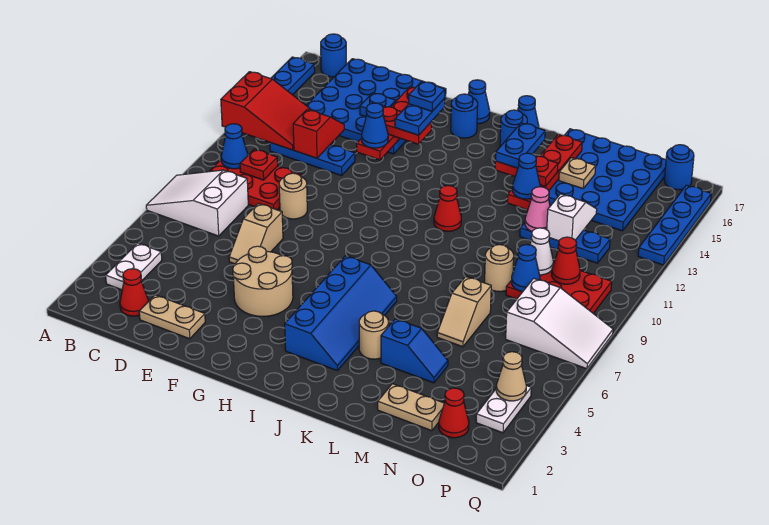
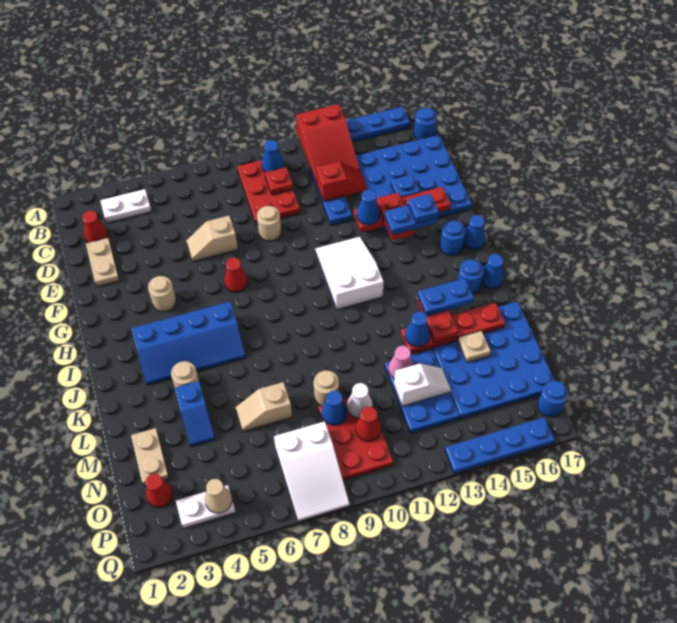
white slope A7:C8 level 1 top C -> white slope G11:I12 level 1 top I
tan round brick F4:G5 level 1 -> tan round brick G4 level 1
red cone J11 level 1 -> red cone G7 level 1
blue plate M12:O12 level 1 -> blue plate M12:O13 level 1

